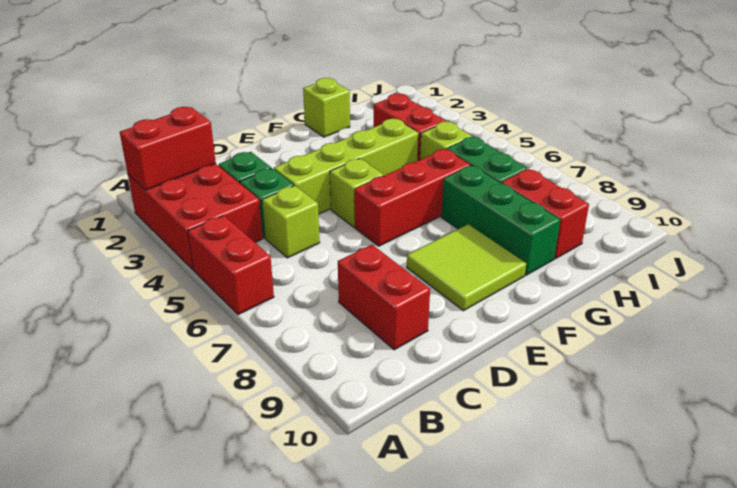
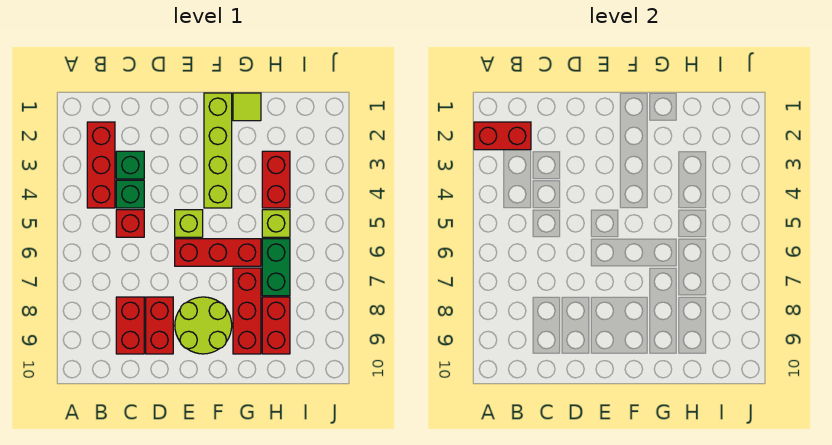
red brick A2:B4 level 1 -> red brick B2:B4 level 1
red brick A5:A6 level 1 -> red brick D8:D9 level 1
lime brick C5 level 1 -> red brick C5 level 1
lime brick D4:G4 level 1 -> lime brick F1:F4 level 1
lime tile E8:F9 level 1 -> lime round brick E8:F9 level 1
lime brick G1 level 1 -> lime tile G1 level 1
green brick G7:G9 level 1 -> red brick G7:G9 level 1

